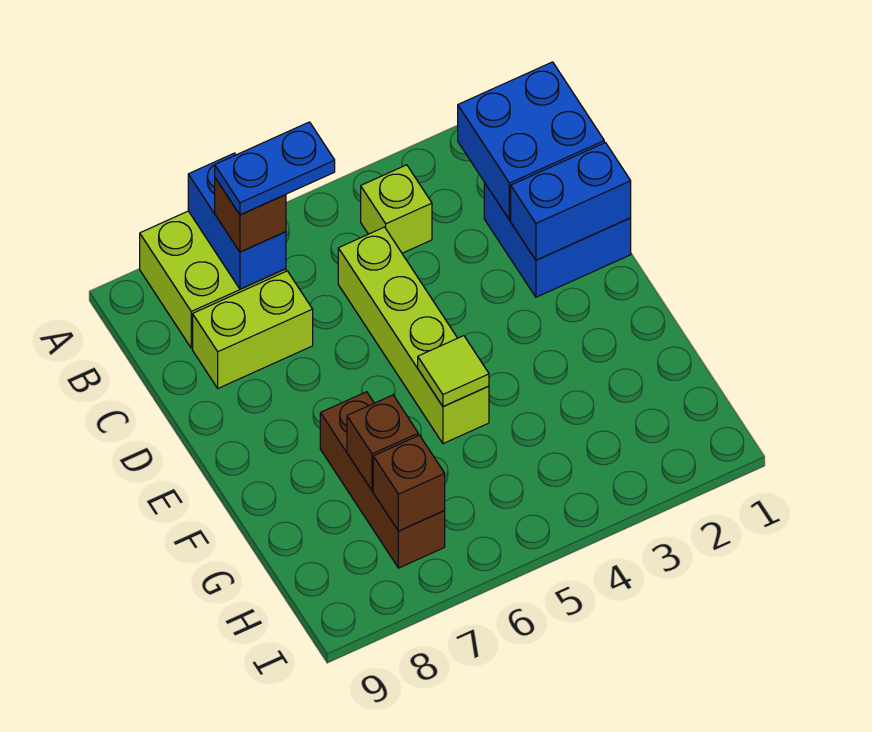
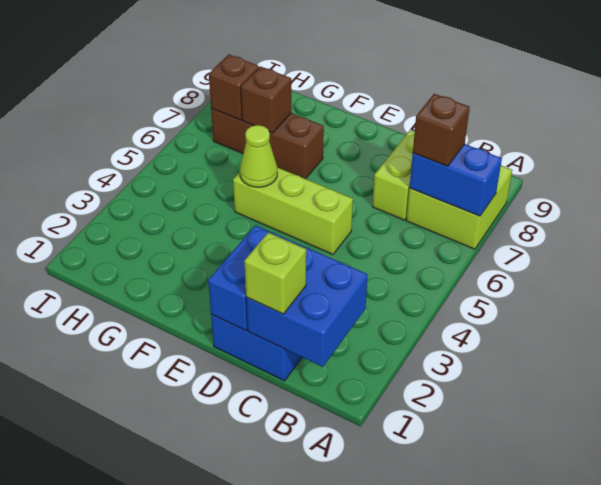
lime brick B4 level 1 -> lime brick C1 level 3
blue plate B6:B7 level 4 -> none
lime brick C5:F5 level 1 -> lime brick D5:F5 level 1
lime tile F5 level 2 -> lime cone F5 level 2

